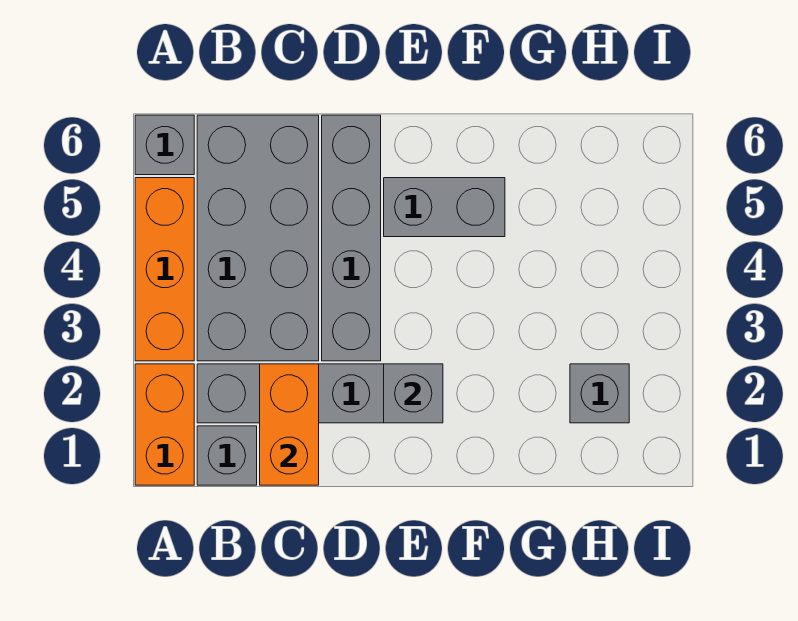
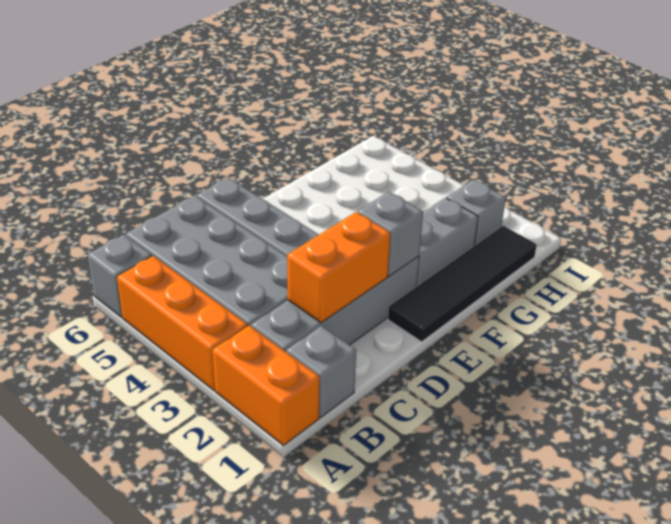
orange brick C1:C2 level 2 -> orange brick C2:D2 level 2
none -> black tile E1:H1 level 1
grey brick E5:F5 level 1 -> grey brick F2:G2 level 1

